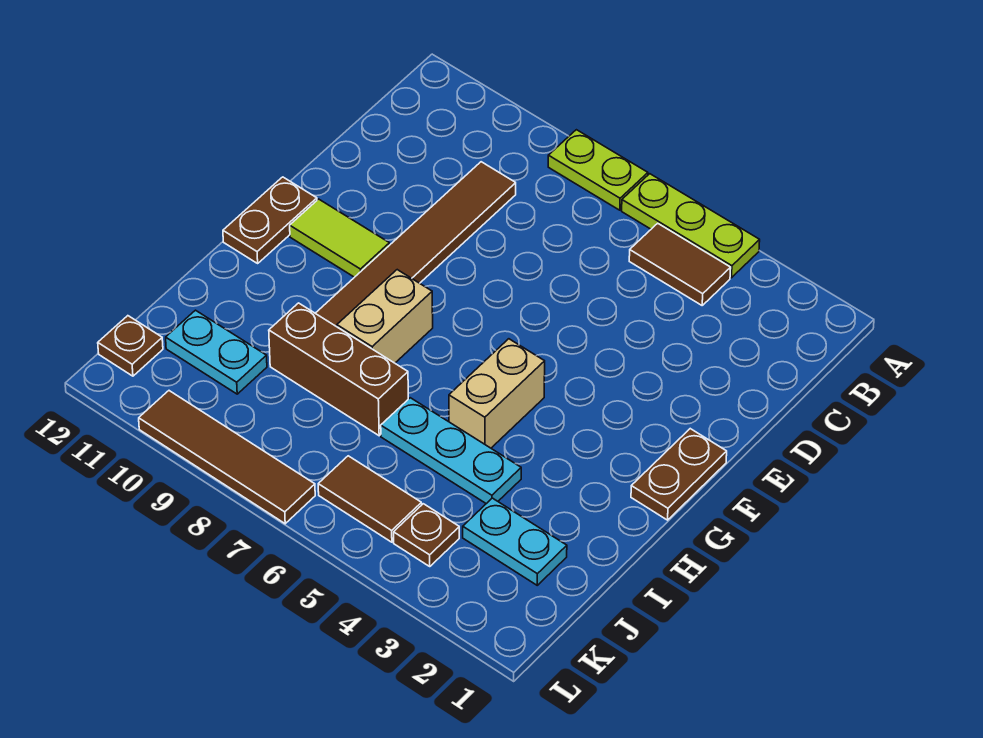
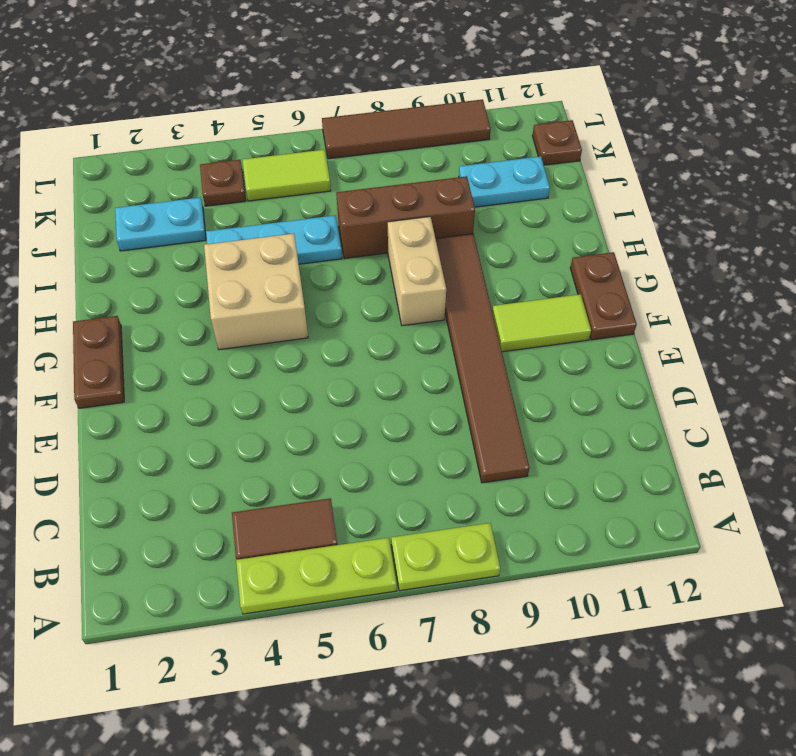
tan brick G5:H5 level 1 -> tan brick G4:H5 level 1
brown tile K5:K6 level 1 -> lime tile K5:K6 level 1

